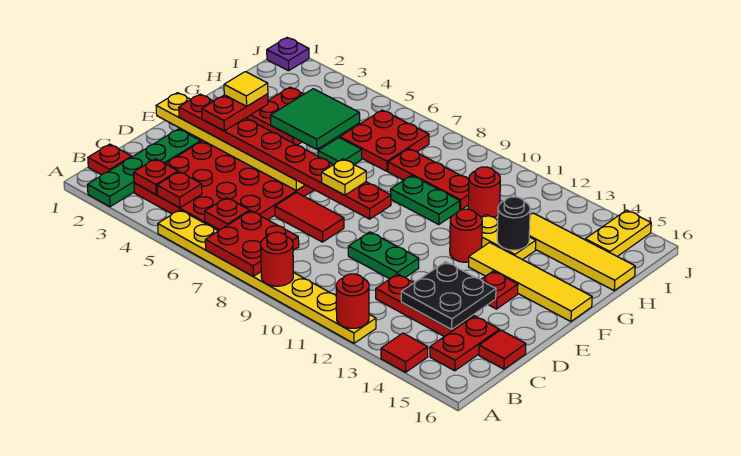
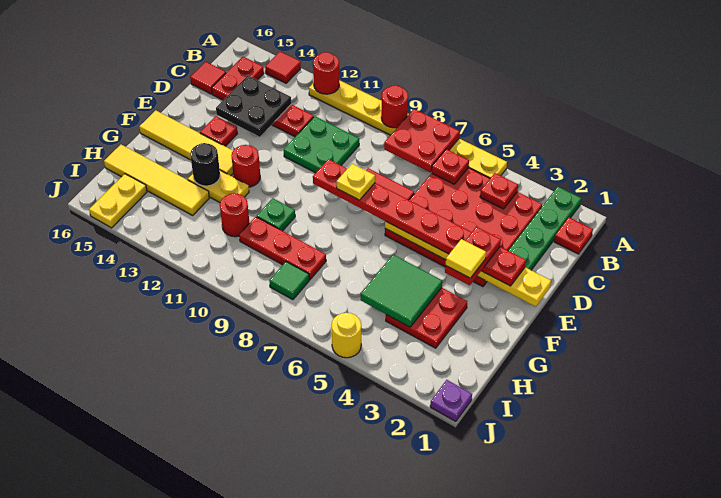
red plate B3 level 2 -> none
green plate D10:D11 level 1 -> green plate C10:D11 level 1
green tile G6 level 1 -> green tile I8 level 1
green plate G9:G10 level 1 -> green plate G10 level 1
red plate H6:I7 level 1 -> none
none -> yellow round brick J5 level 1

